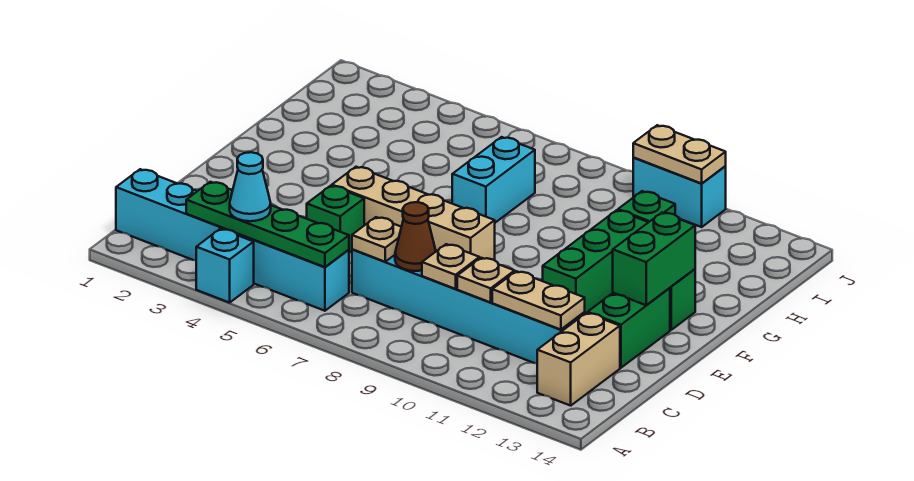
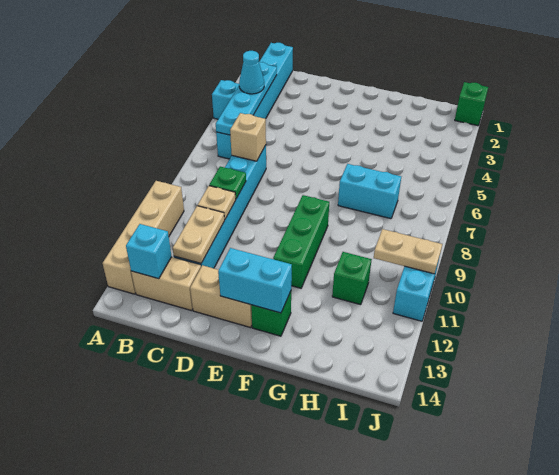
green plate B3:B6 level 2 -> cyan plate B3:B6 level 2
none -> cyan brick B13 level 2
tan plate C7 level 2 -> tan brick C7 level 2
brown cone C8 level 2 -> none
tan plate C9 level 2 -> green plate C9 level 2
green brick D5 level 1 -> green brick J1 level 1
green brick D13:E13 level 1 -> tan brick D13:E13 level 1
tan brick E5:E8 level 1 -> tan brick A10:A13 level 1
green brick E11:G11 level 1 -> green brick F9:F11 level 1
green brick E13:F13 level 2 -> cyan brick E13:F13 level 2
tan plate J10:J11 level 2 -> tan plate I10:J10 level 2

